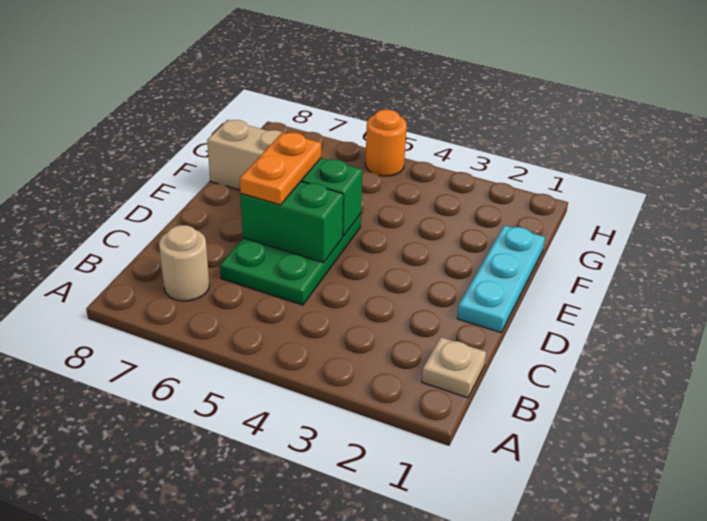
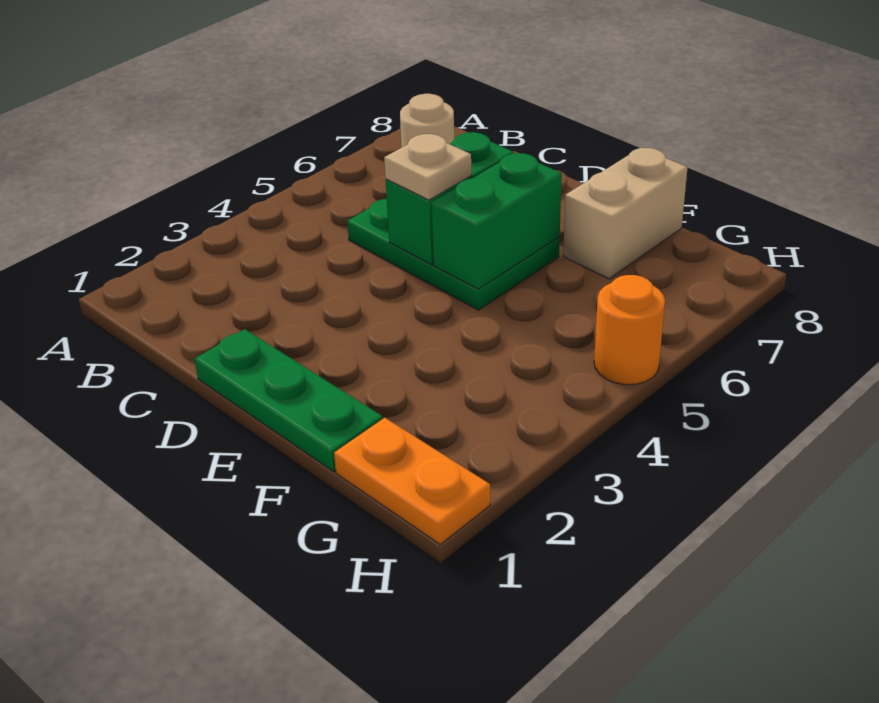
tan plate B1 level 1 -> tan plate D5 level 3
cyan plate D1:F1 level 1 -> green plate D1:F1 level 1
orange plate D6:E6 level 3 -> orange plate G1:H1 level 1

